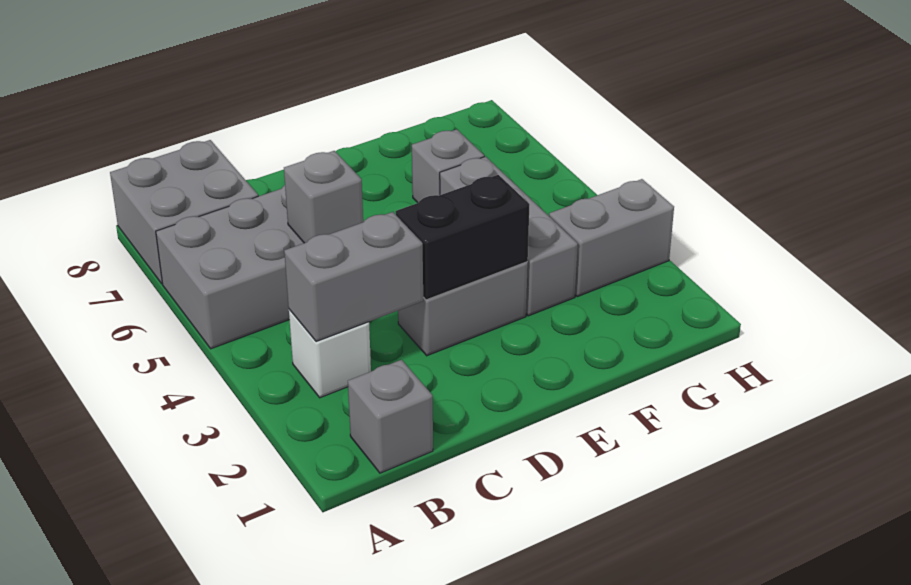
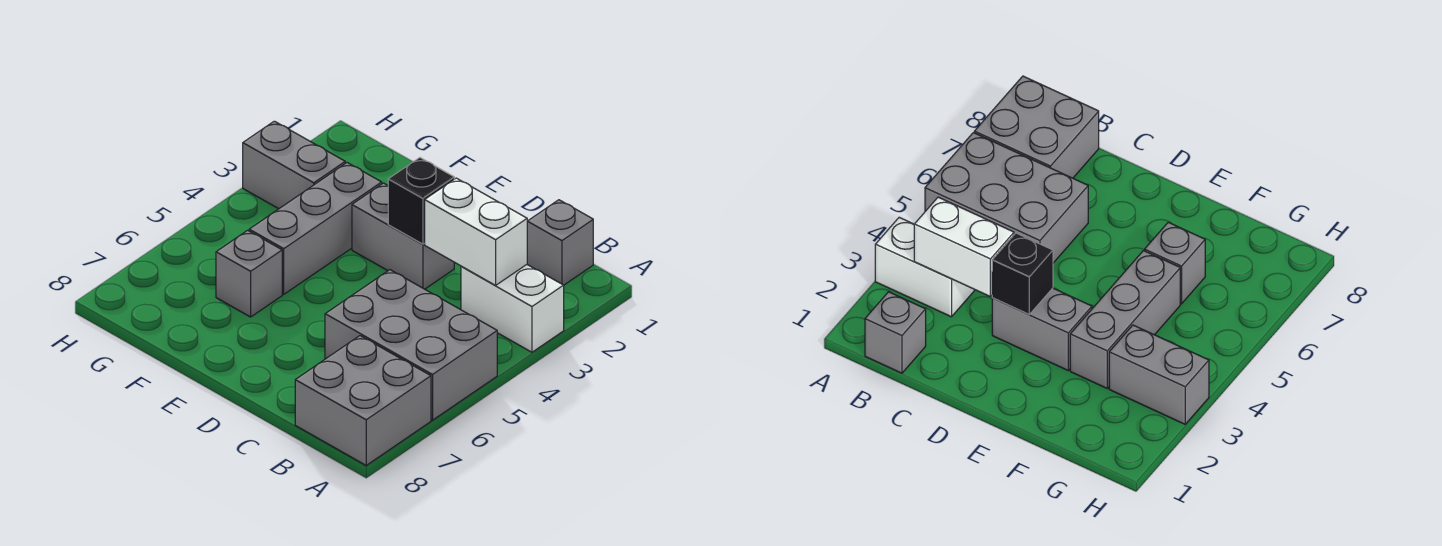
white brick B3 level 1 -> white brick A3:B3 level 1
grey brick B3:C3 level 2 -> white brick B3:C3 level 2
grey brick C5 level 2 -> none
black brick D3:E3 level 2 -> black brick D3 level 2

